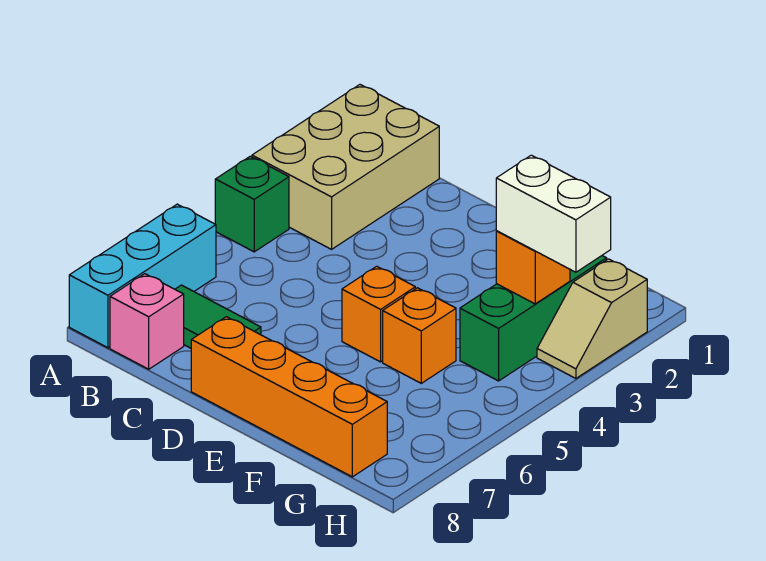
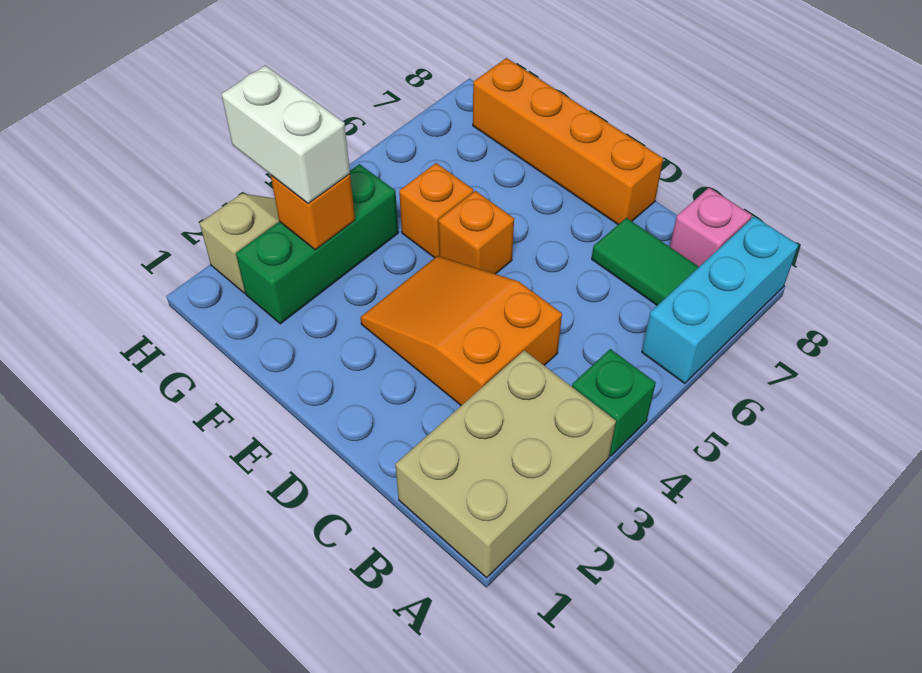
none -> orange slope C3:E4 level 1 top C

